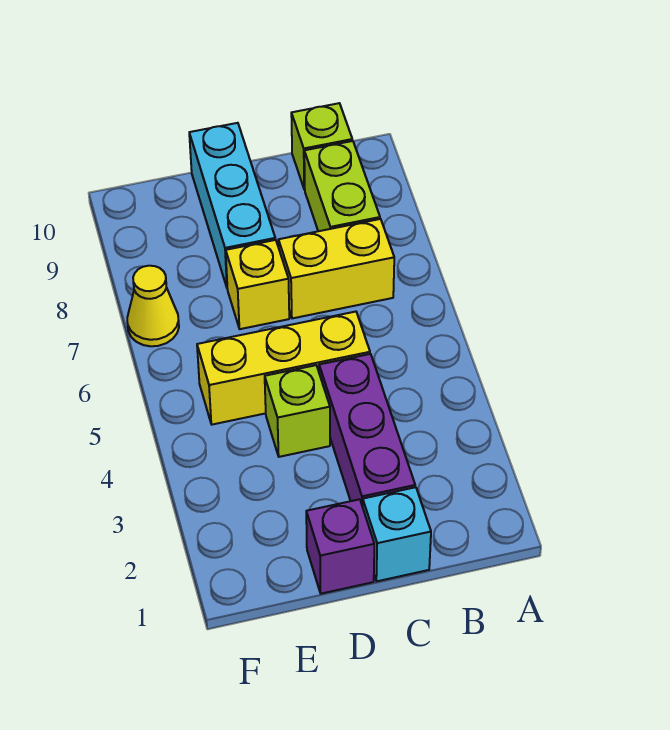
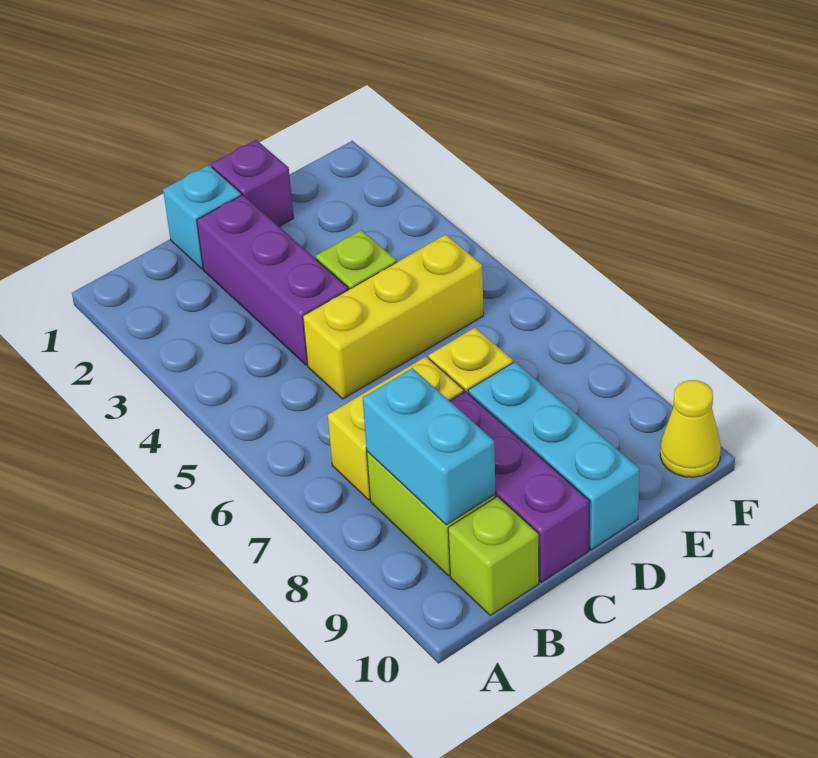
none -> cyan brick B8:B9 level 2
none -> purple brick C8:C10 level 1
yellow cone F7 level 1 -> yellow cone F10 level 1

